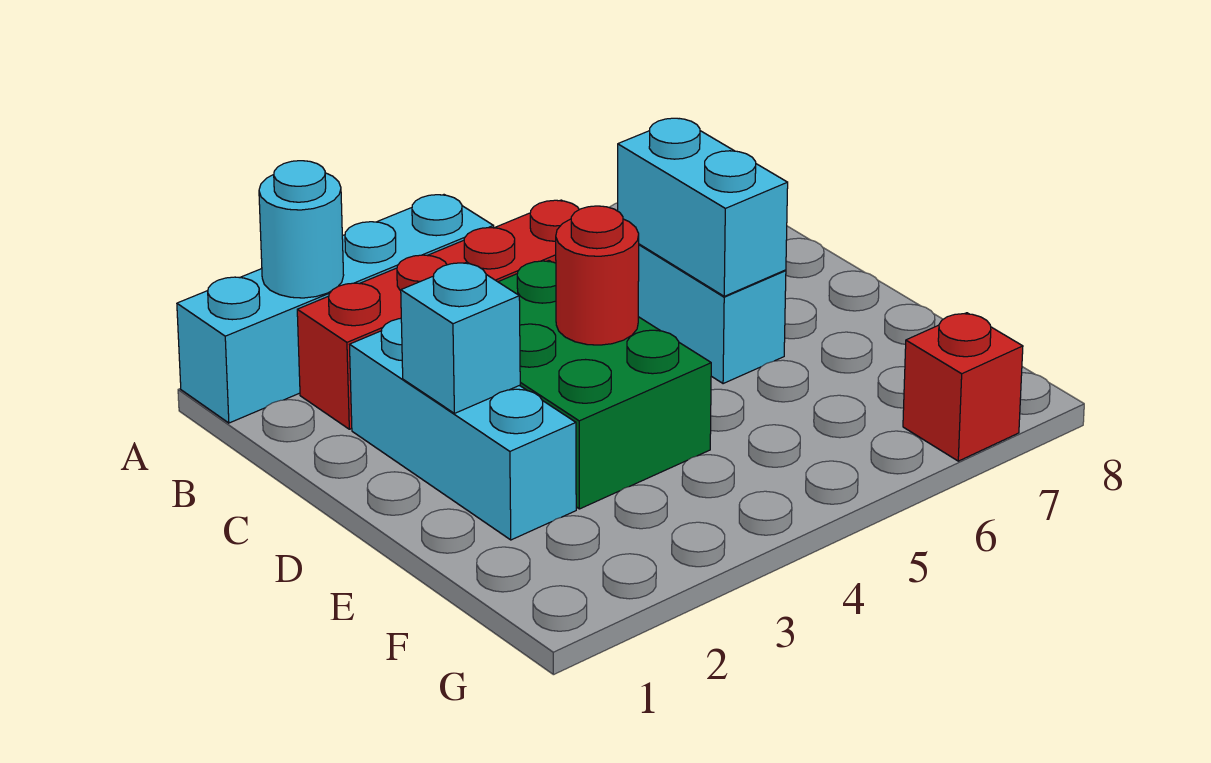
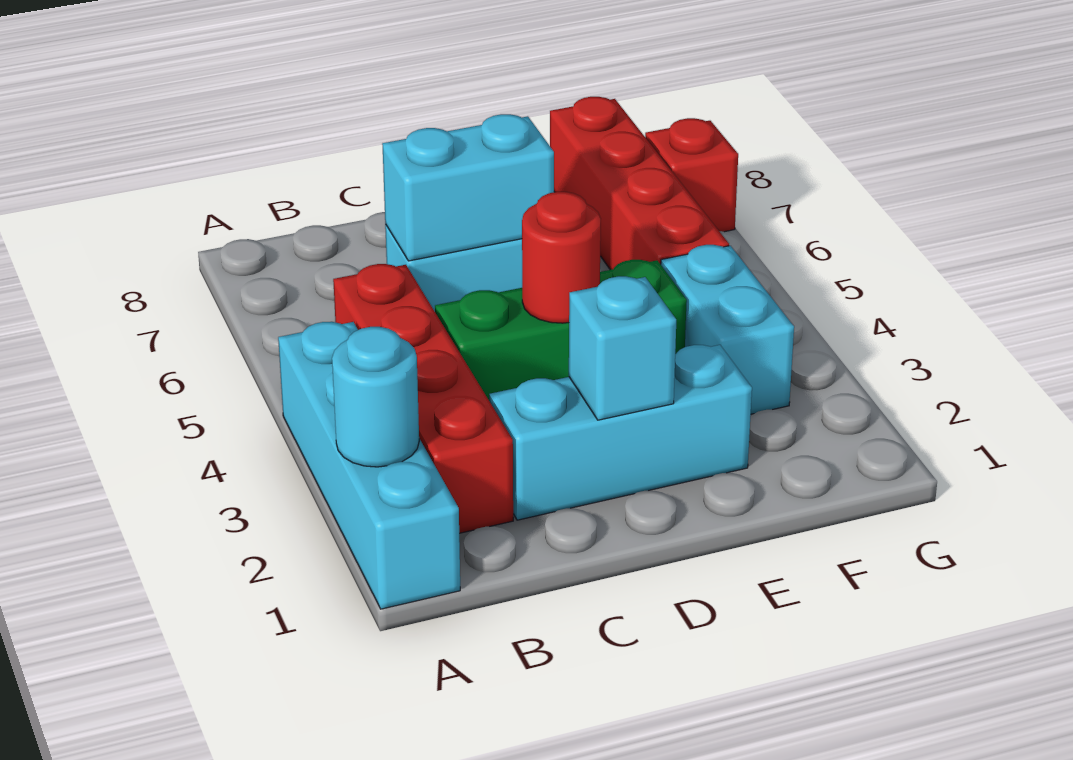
green brick C3:E4 level 1 -> green brick C4:E4 level 1
none -> cyan brick F3:F4 level 1
none -> red brick F5:F8 level 1

